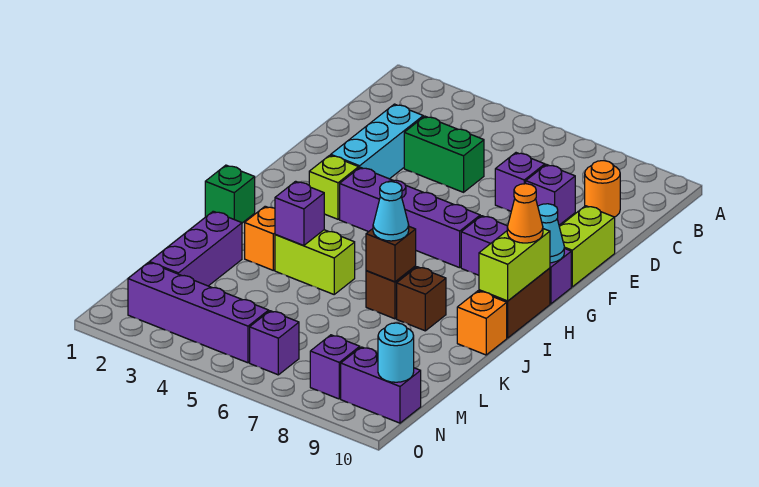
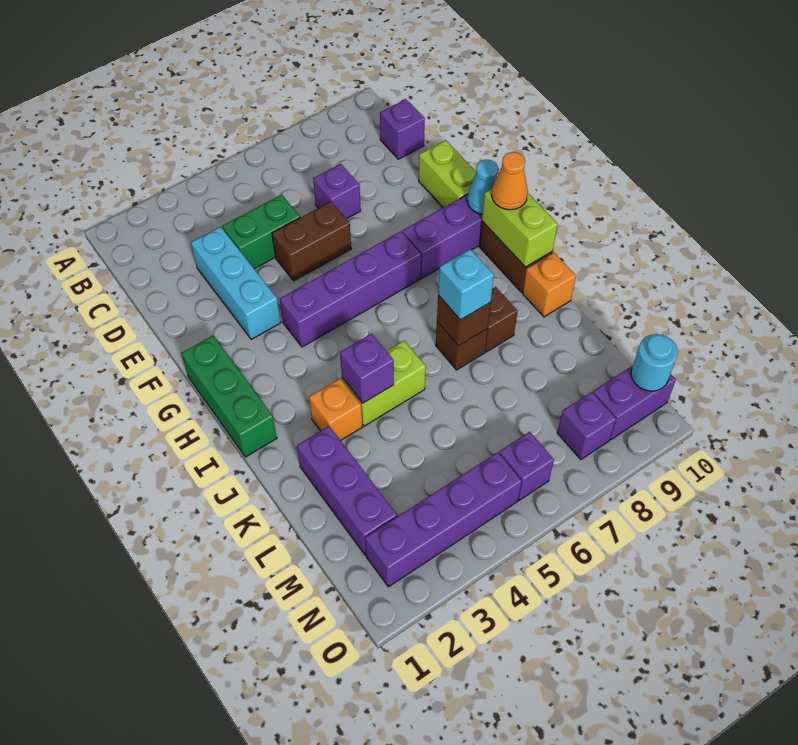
orange round brick C9 level 1 -> none
purple brick D8 level 1 -> purple brick C10 level 1
none -> brown brick E5:E6 level 1
lime brick G3 level 1 -> none
green brick I1 level 1 -> green brick G1:I1 level 1
cyan cone J7 level 3 -> cyan brick J7 level 3

